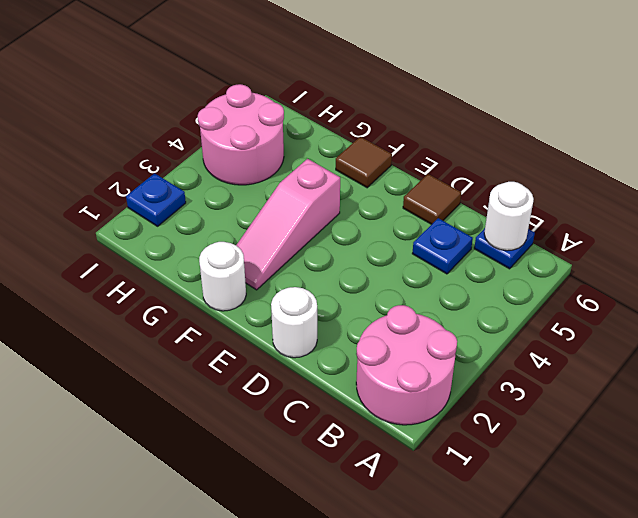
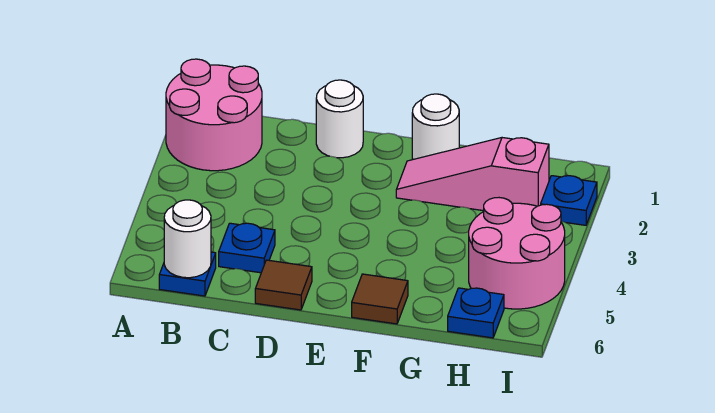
pink slope F2:F4 level 1 top 4 -> pink slope F2:H2 level 1 top H
none -> blue plate H6 level 1

